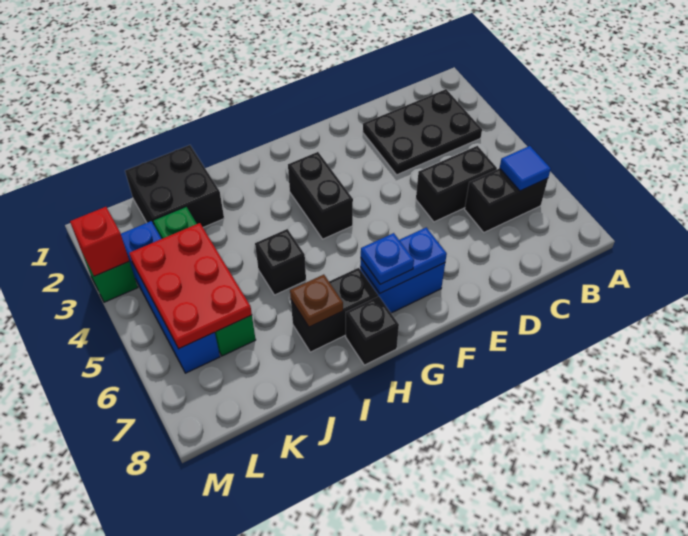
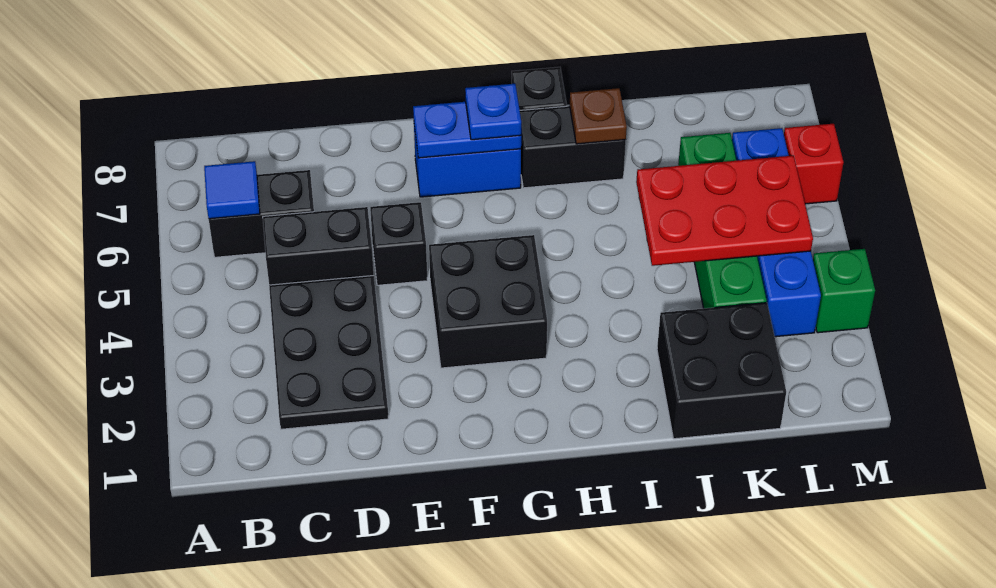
black plate B2:D3 level 1 -> black plate C2:D4 level 1
black brick G3:G4 level 1 -> black brick F3:G4 level 1
black brick I5 level 1 -> black brick E5 level 1
red plate K4:L6 level 2 -> red plate J4:L5 level 2
red brick M3 level 2 -> red brick M6 level 1

